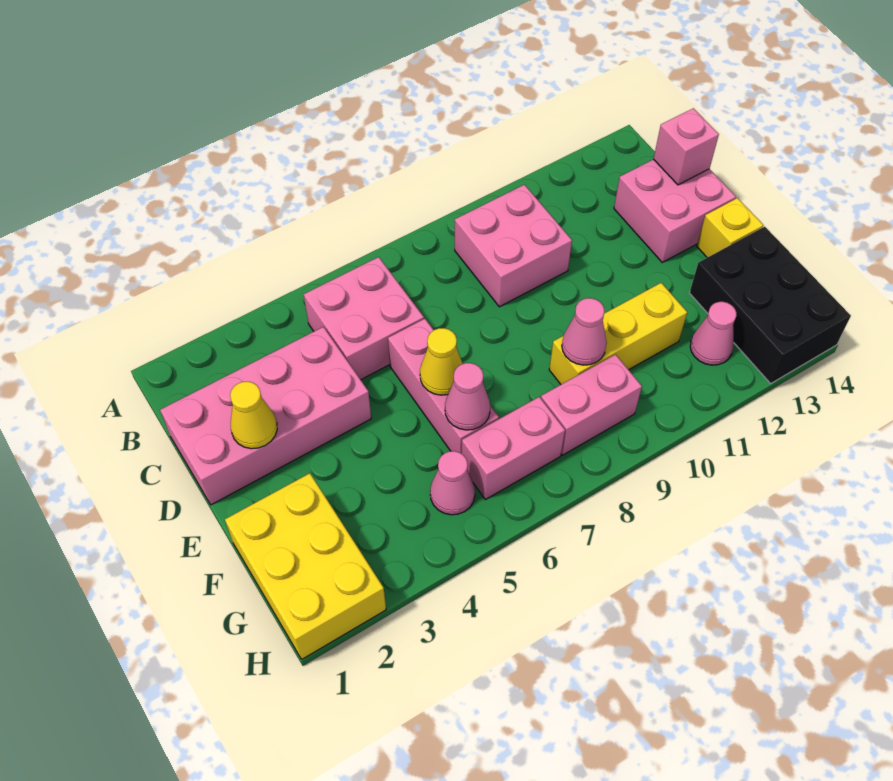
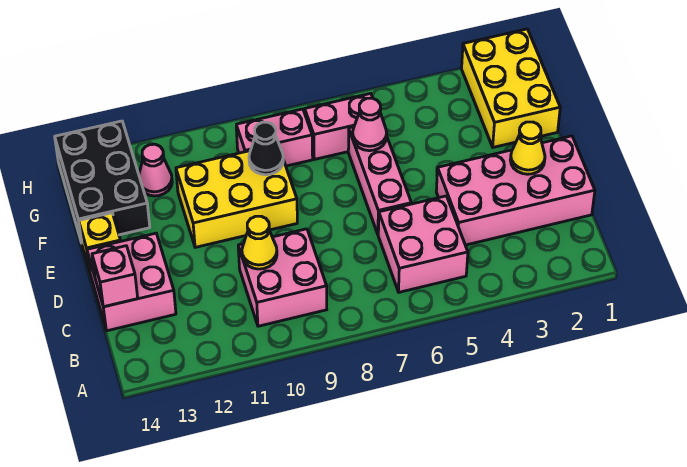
yellow cone E6 level 2 -> yellow cone C10 level 2
yellow brick F9:F11 level 1 -> yellow brick E9:F11 level 1
pink cone F9 level 2 -> black cone F9 level 2
pink cone G5 level 1 -> none

